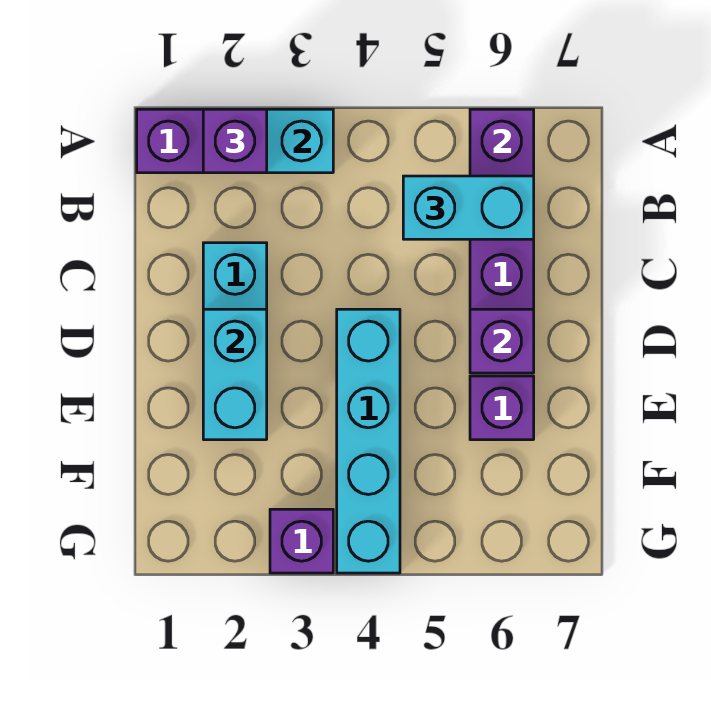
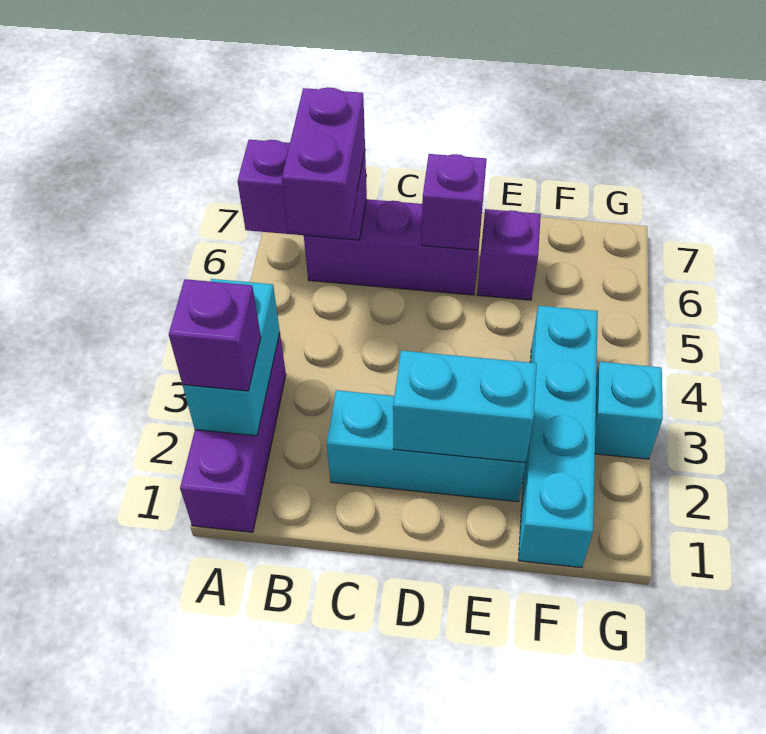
cyan brick B5:B6 level 3 -> purple brick B5:B6 level 3
cyan brick D4:G4 level 1 -> cyan brick F1:F4 level 1
purple brick G3 level 1 -> cyan brick G3 level 1

